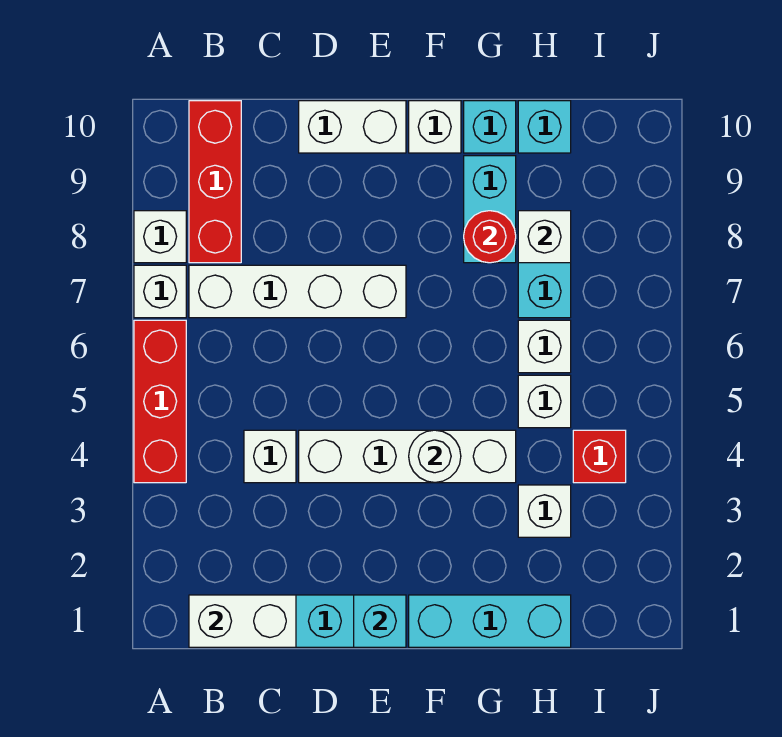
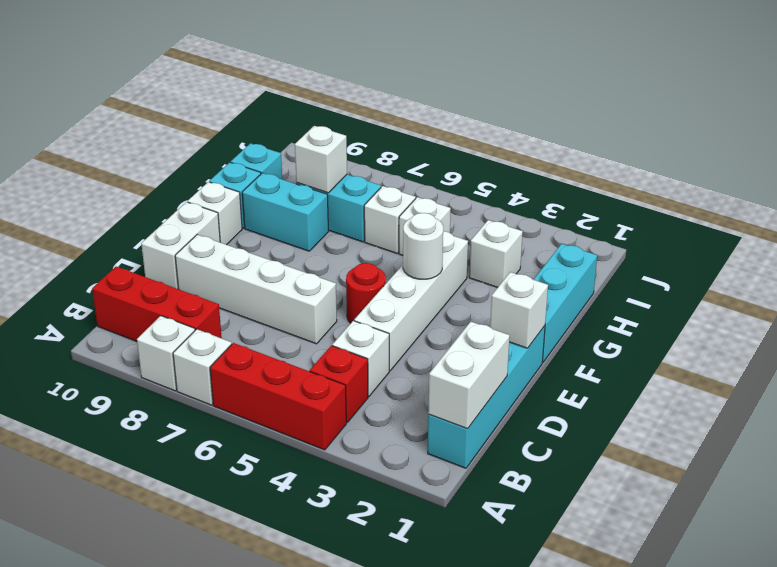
white brick B7:E7 level 1 -> white brick D6:D9 level 1
cyan brick E1 level 2 -> white brick E1 level 2
red round brick G8 level 2 -> red round brick E5 level 1
red brick I4 level 1 -> red brick B4 level 1

